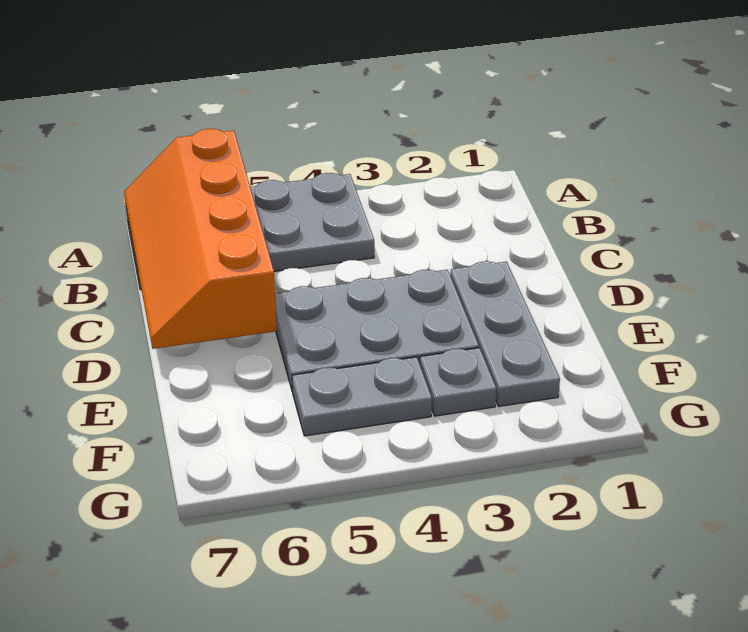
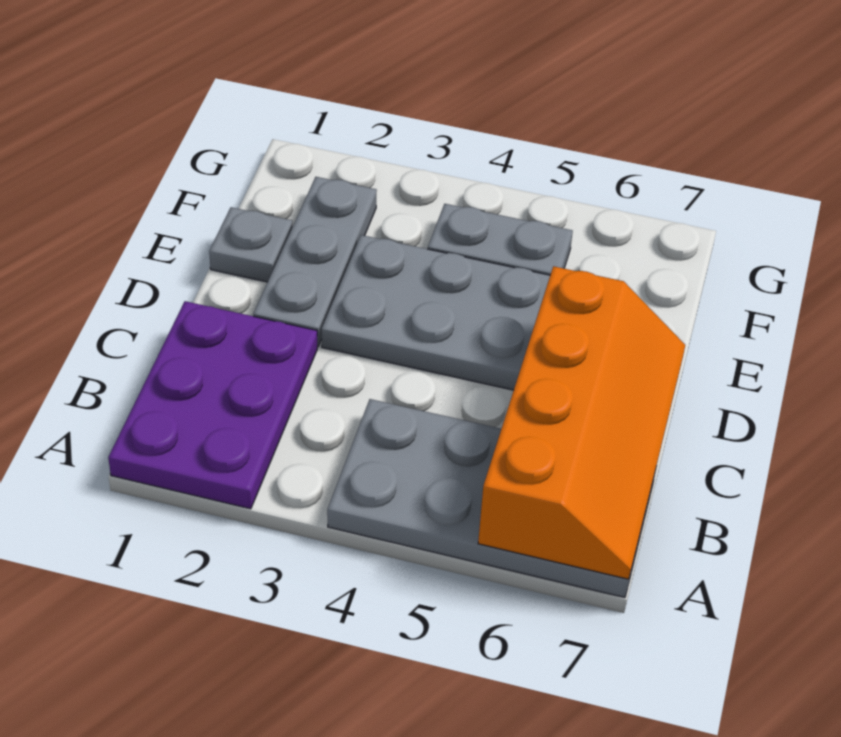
none -> purple plate A1:C2 level 1
grey plate F3 level 1 -> grey plate E1 level 1

